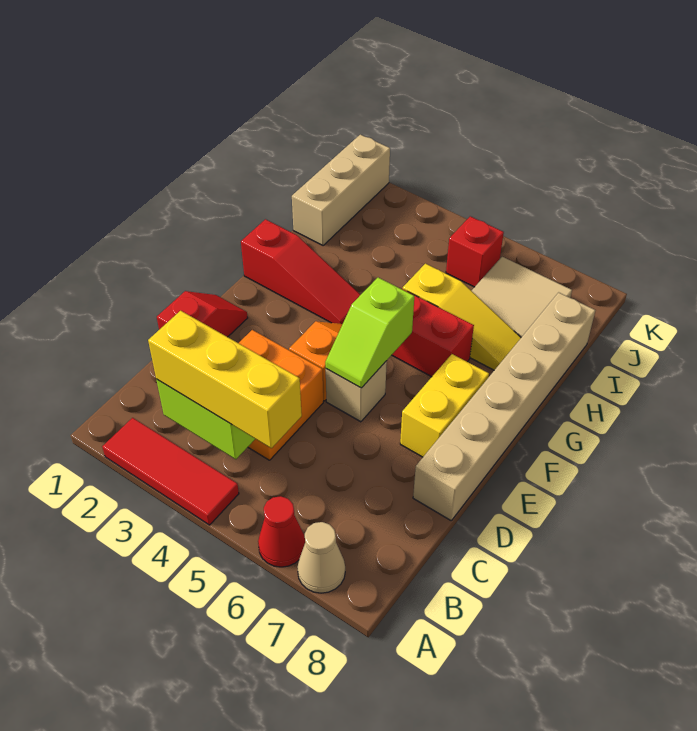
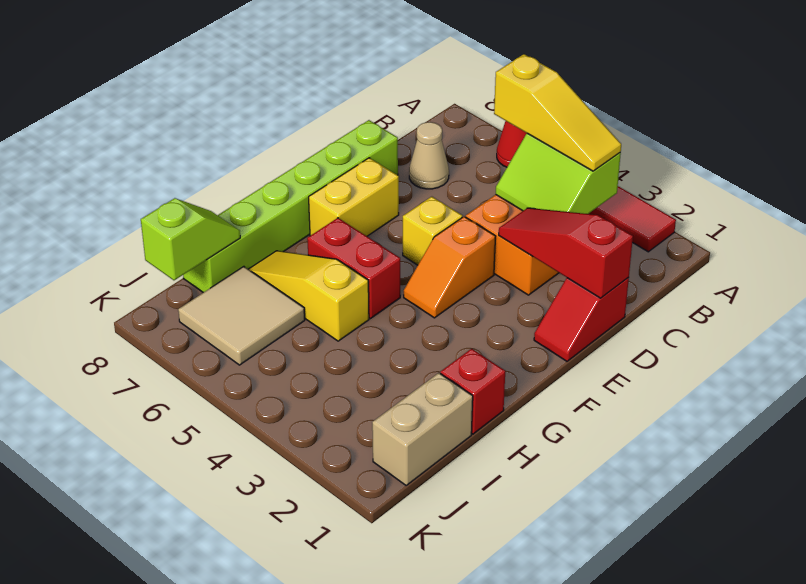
tan cone A7 level 1 -> tan cone C7 level 1
yellow brick B3:B5 level 3 -> yellow slope B3:B5 level 3 top 5
tan brick D8:I8 level 1 -> lime brick D8:I8 level 1
tan brick E5 level 1 -> yellow brick E5 level 1
lime slope E5:F5 level 2 top F -> lime slope I8:J8 level 2 top J
red slope G1:G3 level 1 top 1 -> red slope D1:D3 level 2 top 1
tan brick I1:K1 level 1 -> tan brick I1:J1 level 1
red brick J5 level 1 -> red brick H1 level 1

